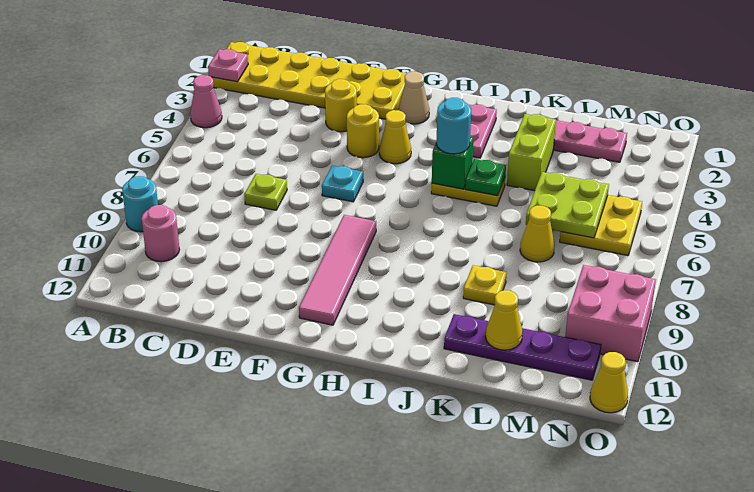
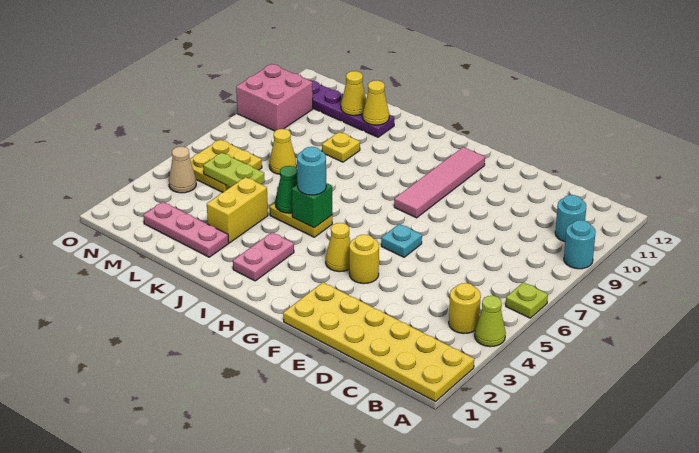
pink plate A2 level 2 -> none
pink cone A4 level 1 -> lime cone A4 level 1
pink round brick B10 level 1 -> cyan round brick B10 level 1
lime plate D7 level 1 -> lime plate A6 level 1
yellow round brick E3 level 1 -> yellow round brick B4 level 1
tan cone G2 level 1 -> tan cone N4 level 1
green plate J5 level 2 -> green cone J5 level 2
lime brick K3:K4 level 1 -> yellow brick K3:K4 level 1
lime plate L5:M6 level 2 -> lime plate L5:M5 level 2
yellow cone O12 level 1 -> yellow cone K11 level 2

